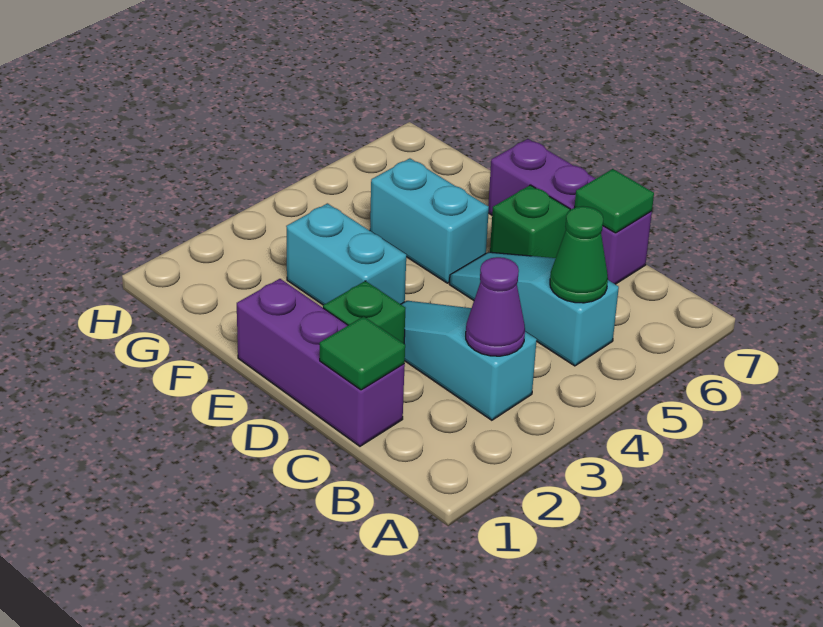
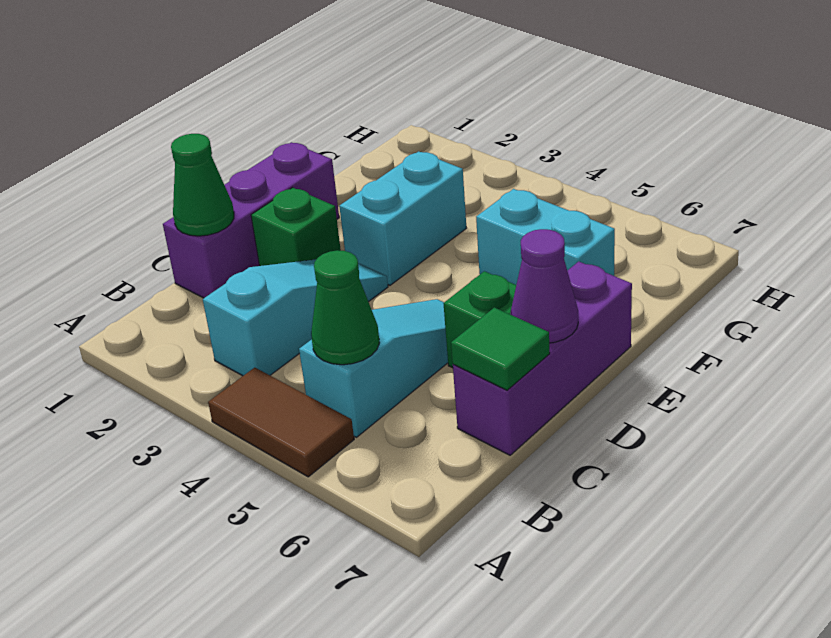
none -> brown tile A4:A5 level 1
purple cone B3 level 2 -> purple cone D7 level 2
green tile C1 level 2 -> green cone C1 level 2
cyan brick E5:F5 level 1 -> cyan brick F5:F6 level 1

